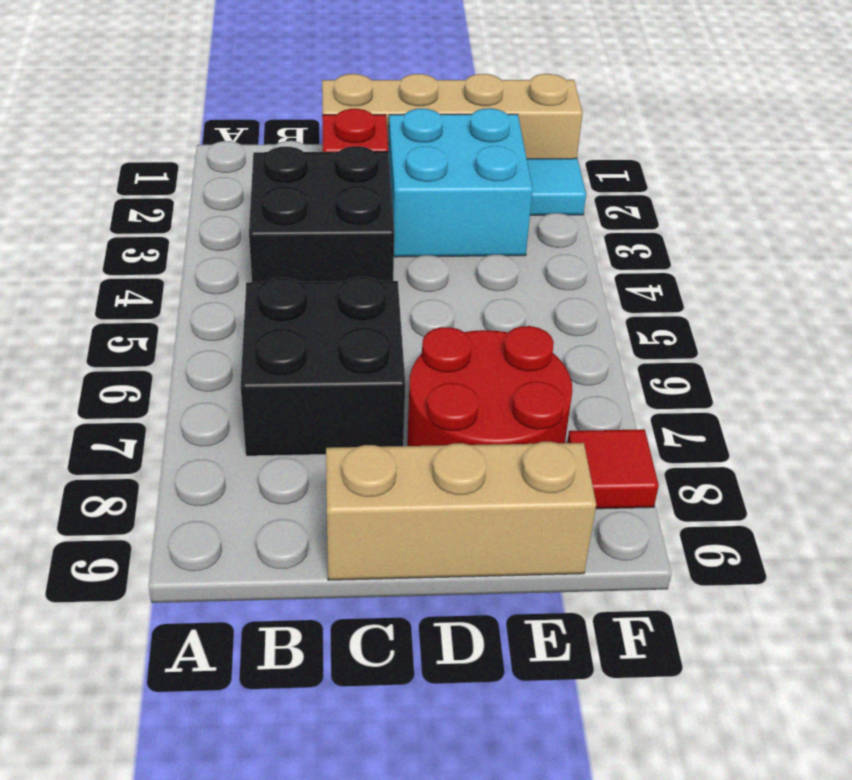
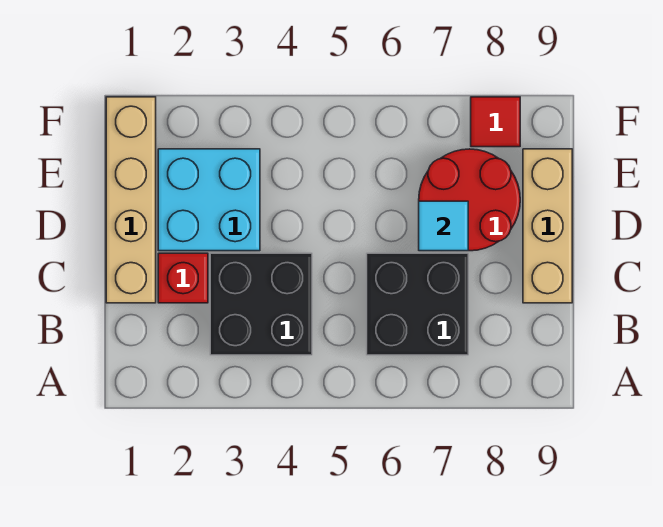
cyan tile F2 level 1 -> cyan tile D7 level 2

